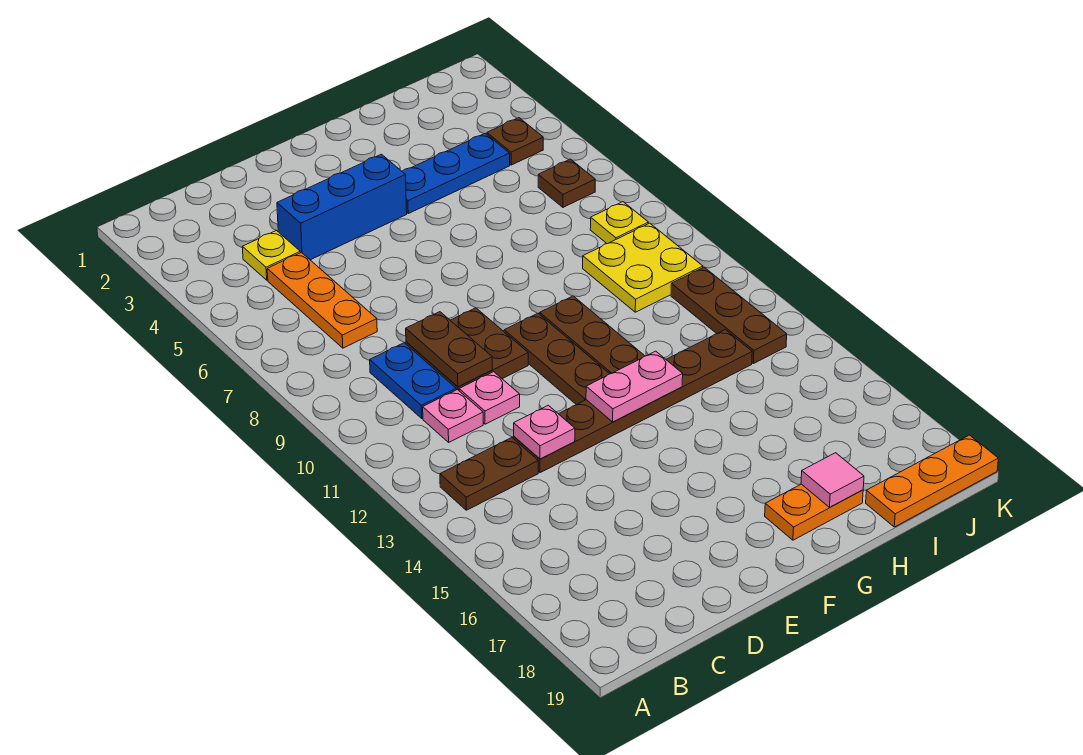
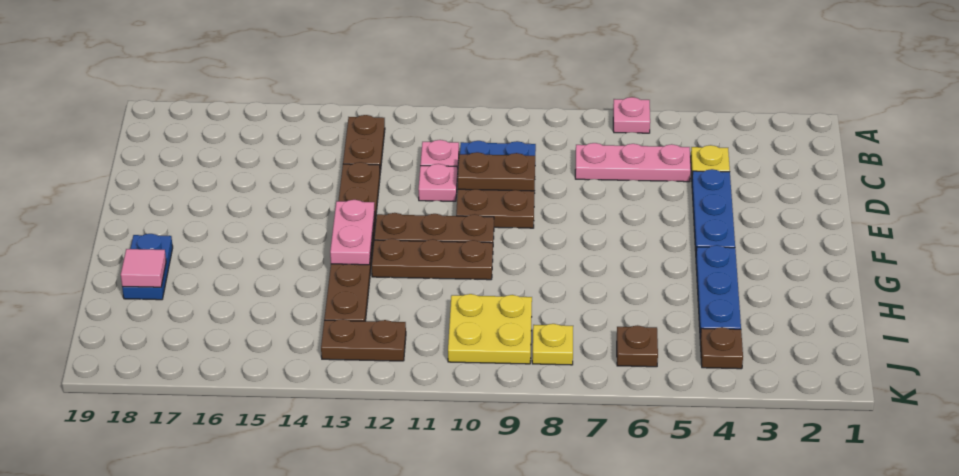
orange plate C5:C7 level 1 -> pink plate C5:C7 level 1
blue brick D4:F4 level 1 -> blue plate D4:F4 level 1
pink plate D13 level 2 -> pink plate A6 level 1
orange plate G18:H18 level 1 -> blue plate G18:H18 level 1
orange plate I19:K19 level 1 -> none
brown plate J11:J13 level 1 -> brown plate J12:J13 level 1

